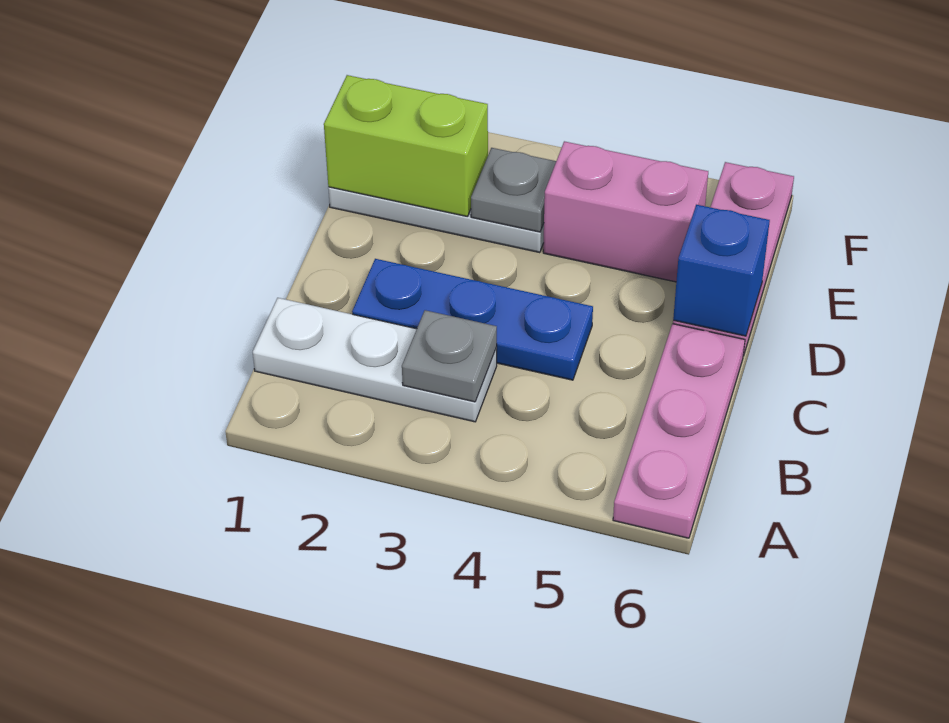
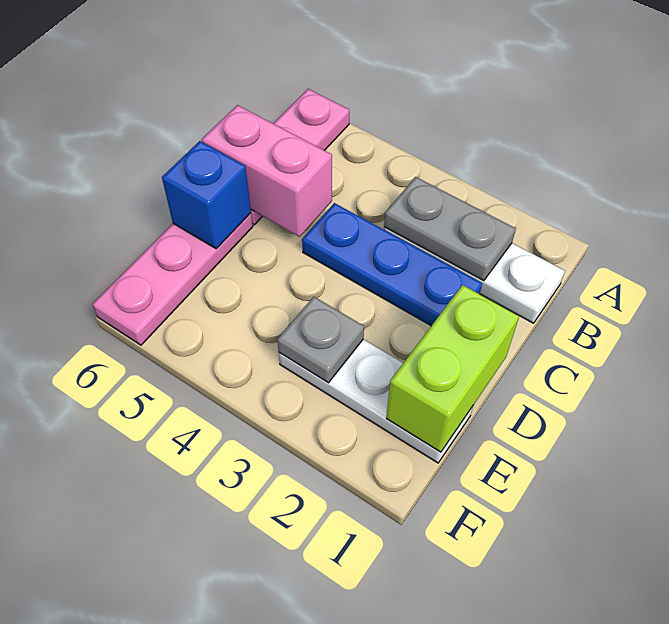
grey plate B3 level 2 -> grey plate B2:B3 level 2
lime brick E1:E2 level 2 -> lime brick D1:E1 level 2
pink brick E4:E5 level 1 -> pink brick C5:C6 level 2

